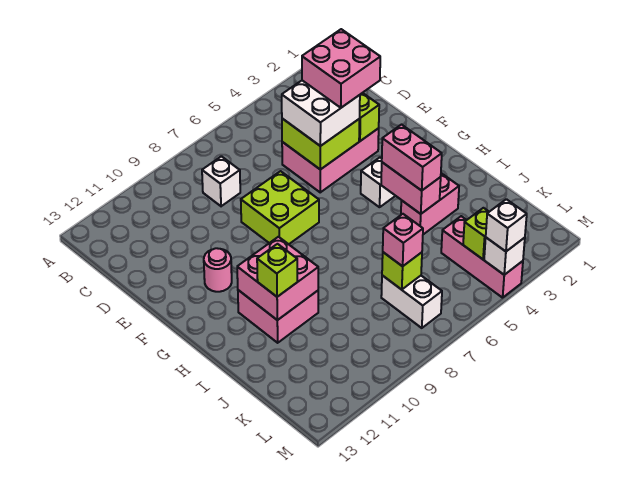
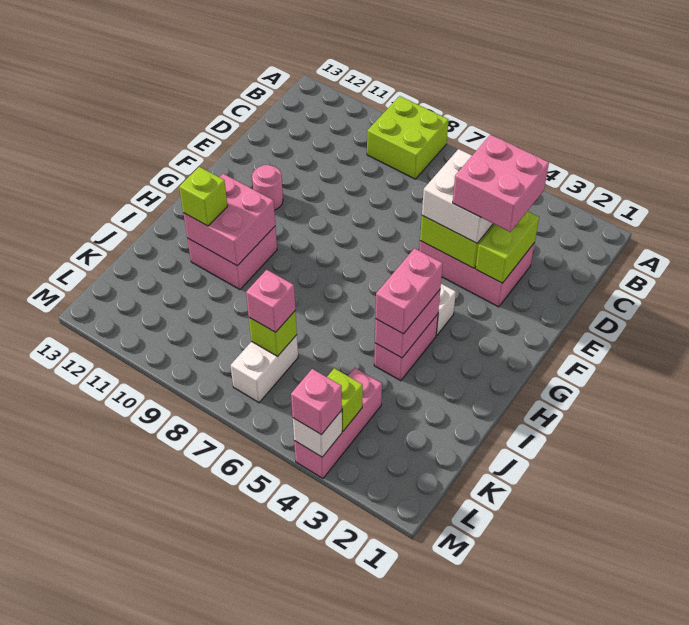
white brick C8 level 1 -> none
lime brick E7:F8 level 1 -> lime brick A8:B9 level 1
pink brick I3:I4 level 1 -> pink brick H4:I4 level 1
white brick M4 level 3 -> pink brick M4 level 3

